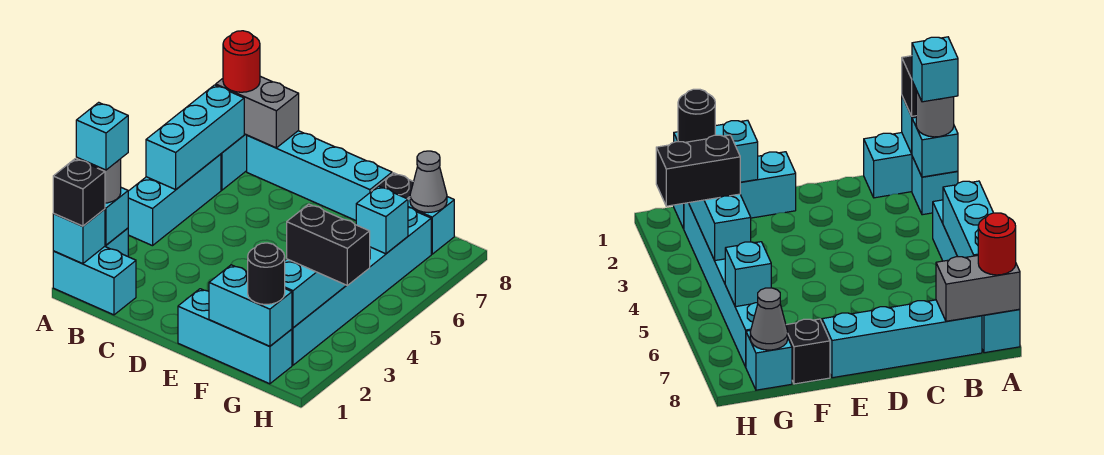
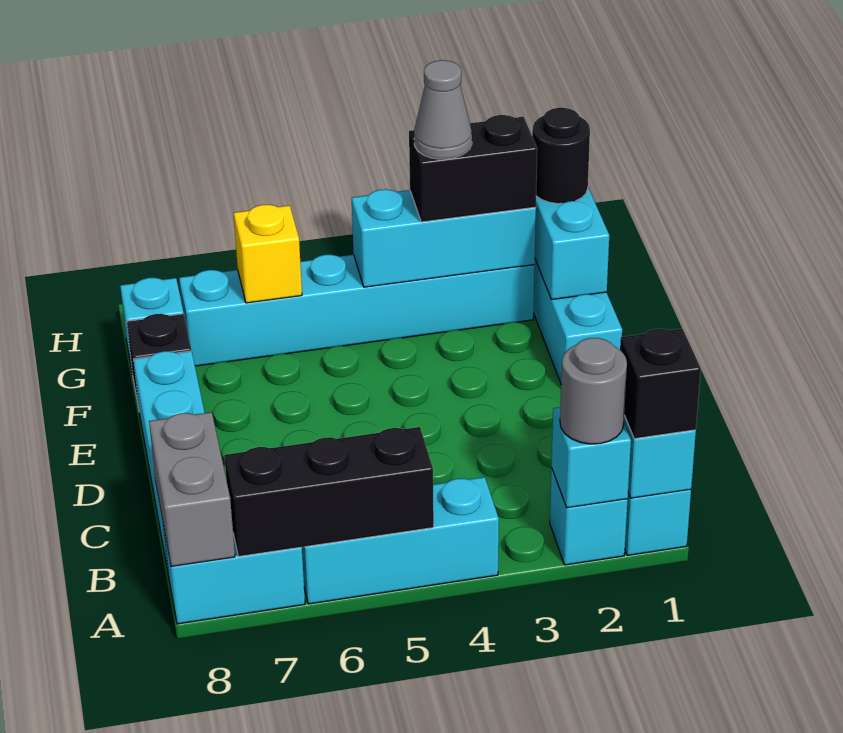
cyan brick A2 level 4 -> none
cyan brick A5:A7 level 2 -> black brick A5:A7 level 2
red round brick A8 level 3 -> none
black brick G3:H3 level 3 -> black brick G2:G3 level 3
cyan brick G6 level 2 -> yellow brick G6 level 2
grey cone G8 level 2 -> grey cone G3 level 4

